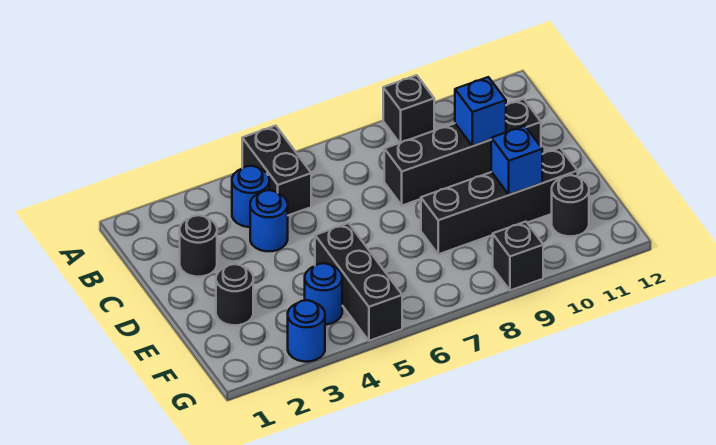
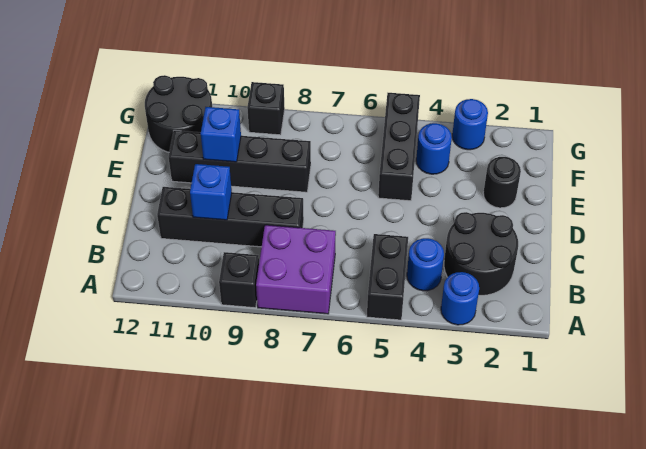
none -> purple brick A7:B8 level 1
black round brick C2 level 1 -> black round brick B2:C3 level 1
blue round brick C4 level 1 -> blue round brick A3 level 1
black round brick F11 level 1 -> black round brick F11:G12 level 1

